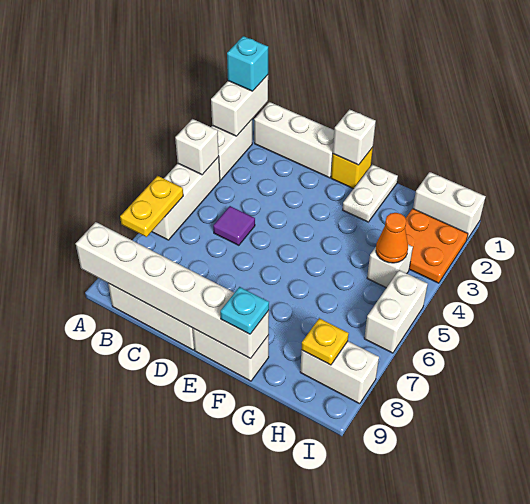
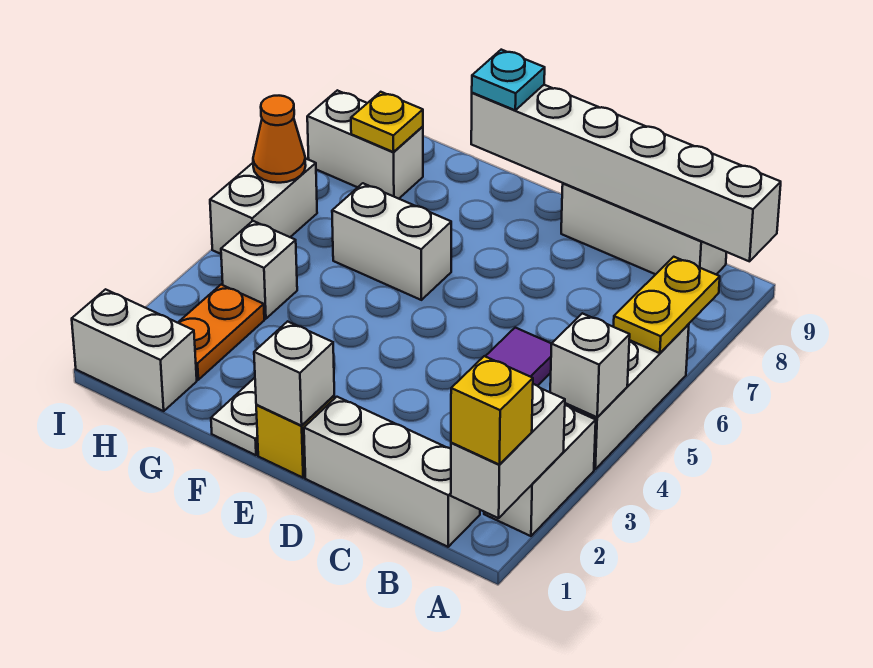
cyan brick A1 level 3 -> yellow brick A1 level 3
white brick E9:F9 level 1 -> white brick F6:G6 level 1
orange plate H2:I3 level 1 -> orange plate H2:H3 level 1
orange cone H4 level 2 -> orange cone I6 level 2

